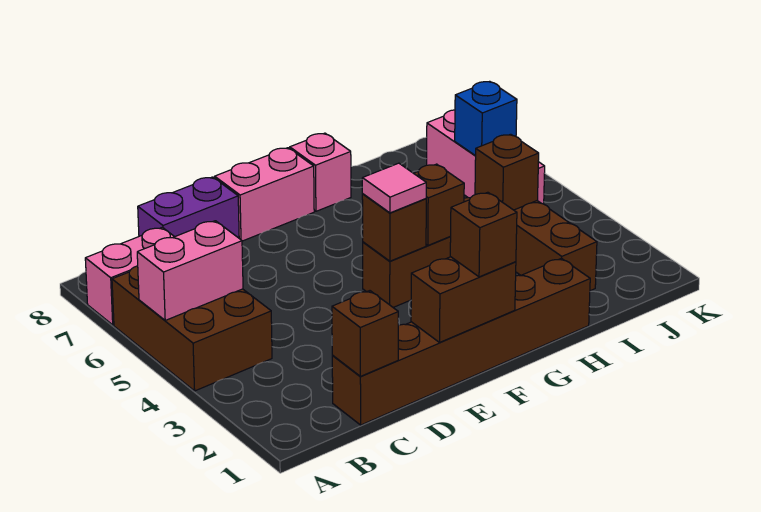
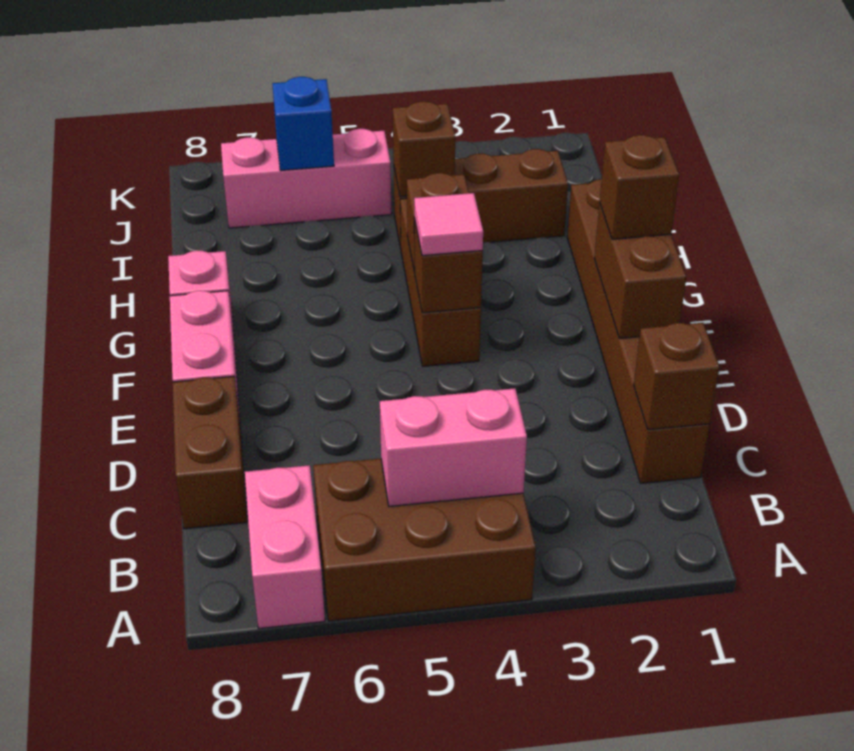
pink brick A5:B5 level 2 -> pink brick B4:B5 level 2
purple brick C8:D8 level 1 -> brown brick C8:D8 level 1

